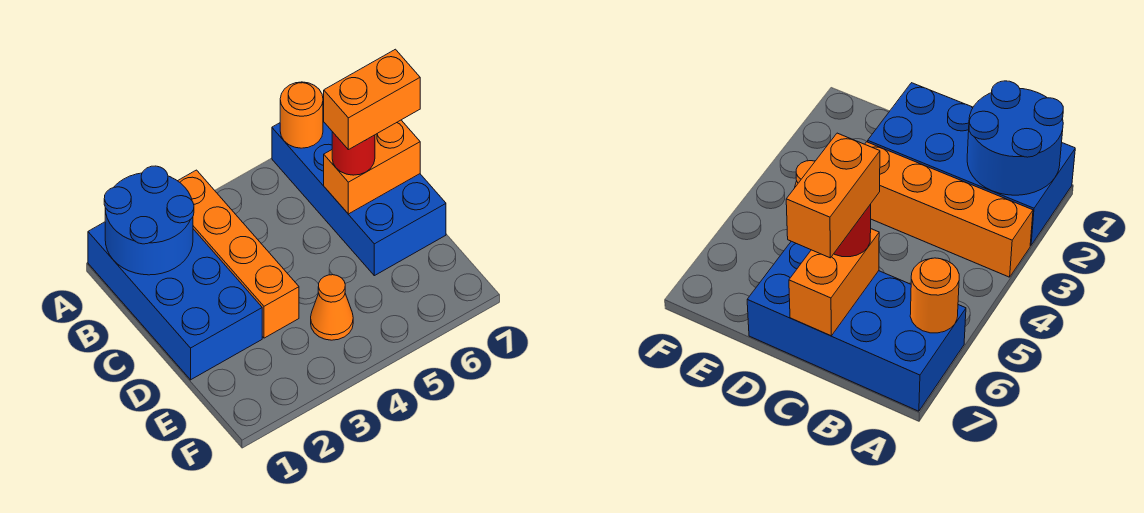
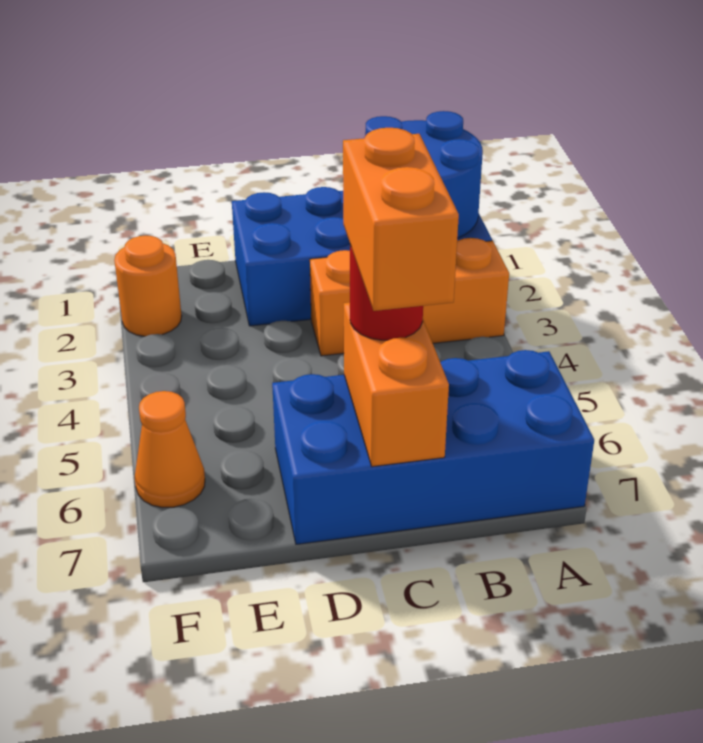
orange brick A3:D3 level 1 -> orange brick A3:C3 level 1
orange round brick A6 level 2 -> orange round brick F2 level 1
orange cone E4 level 1 -> orange cone F6 level 1

